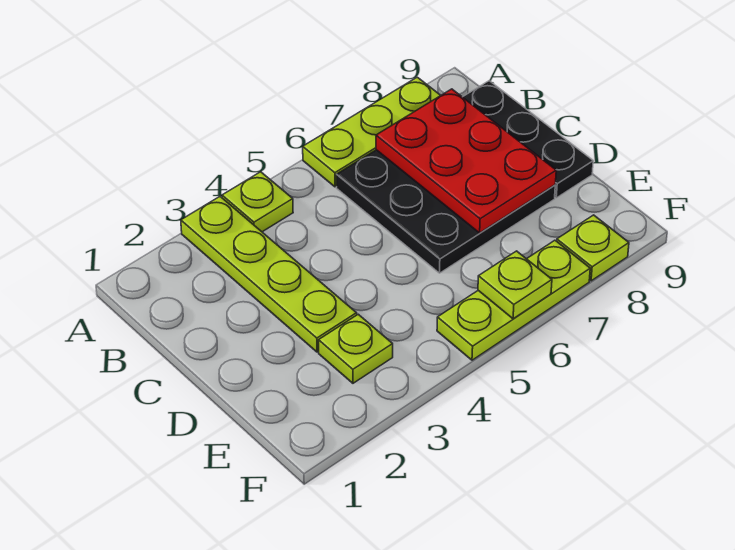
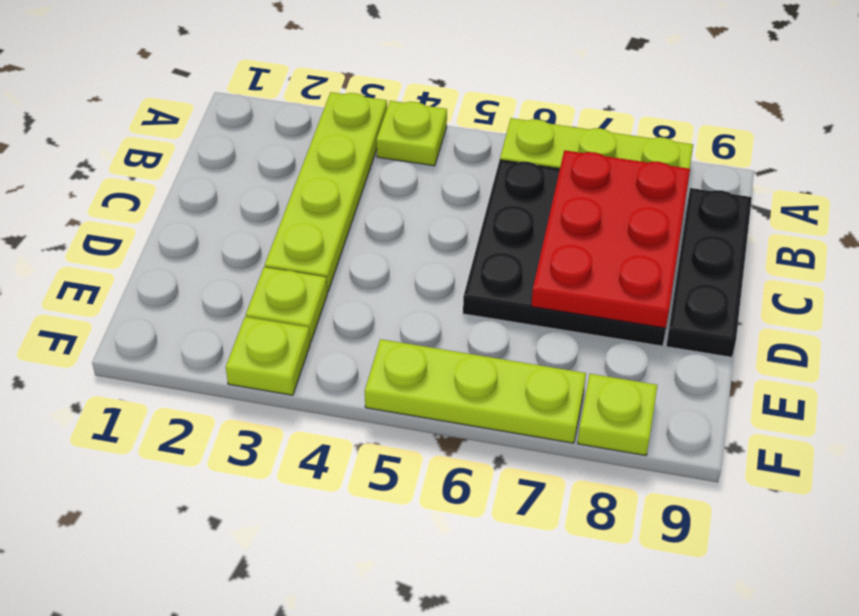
lime plate F6 level 2 -> lime plate F3 level 1

